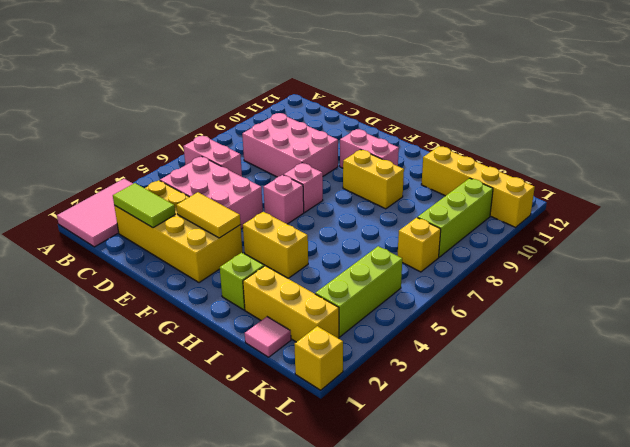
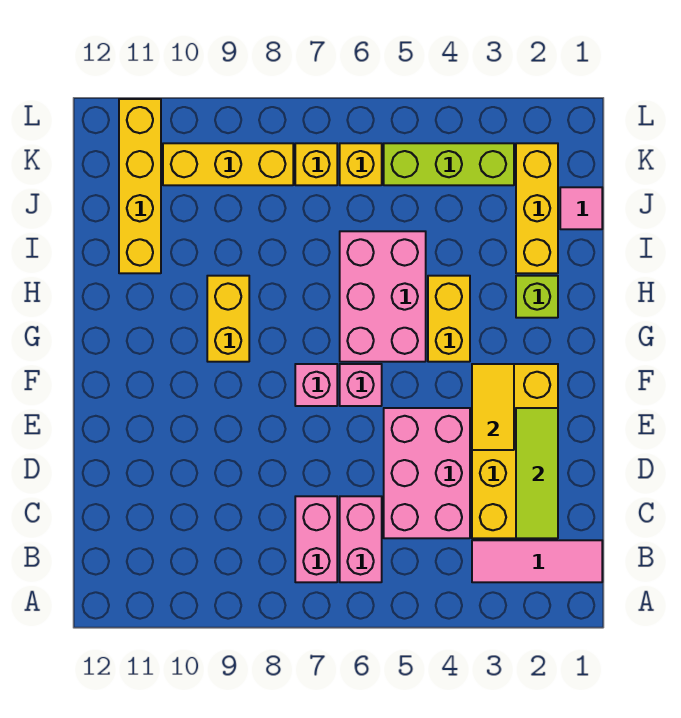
pink tile A1:B3 level 1 -> pink tile B1:B3 level 1
lime tile C2:D2 level 2 -> lime tile C2:E2 level 2
pink brick C8:E9 level 1 -> pink brick G5:I6 level 1
pink brick F10:G10 level 1 -> pink brick B7:C7 level 1
lime brick K8:K10 level 1 -> yellow brick K8:K10 level 1
yellow brick L1 level 1 -> yellow brick K6 level 1

